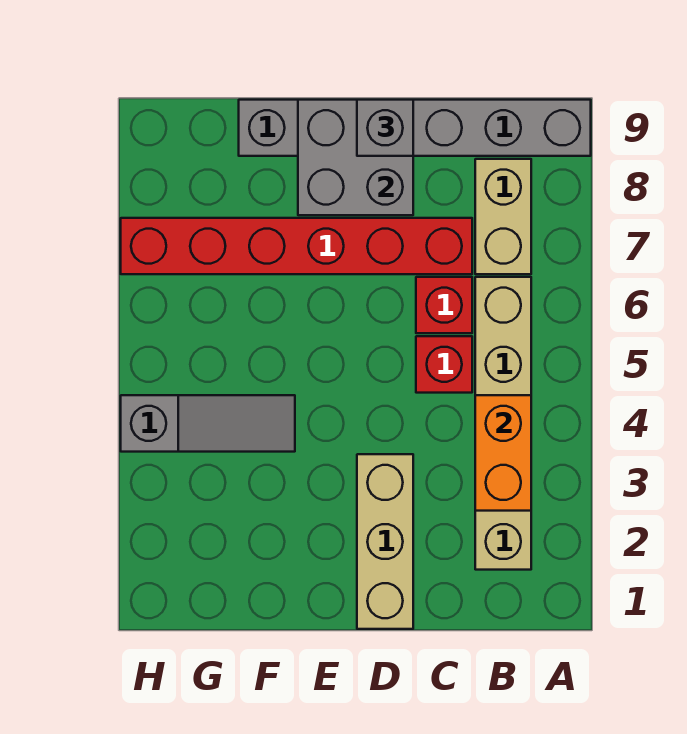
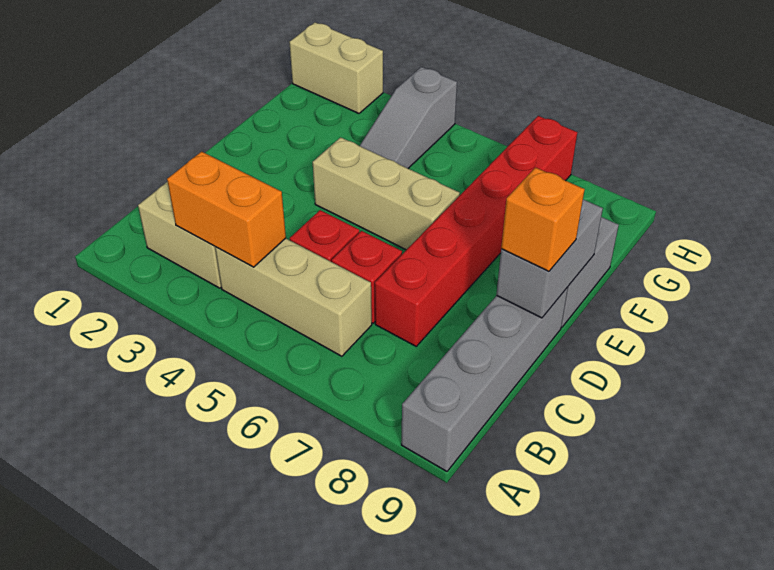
tan brick B7:B8 level 1 -> tan brick H1:H2 level 1
tan brick D1:D3 level 1 -> tan brick E4:E6 level 1
grey brick D8:E9 level 2 -> grey brick D9:E9 level 2
grey brick D9 level 3 -> orange brick D9 level 3

